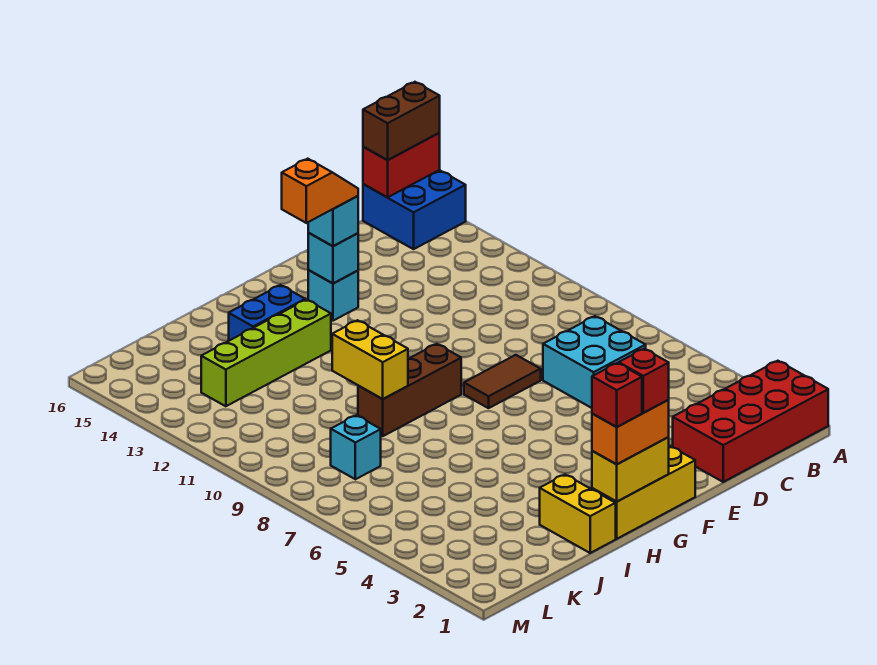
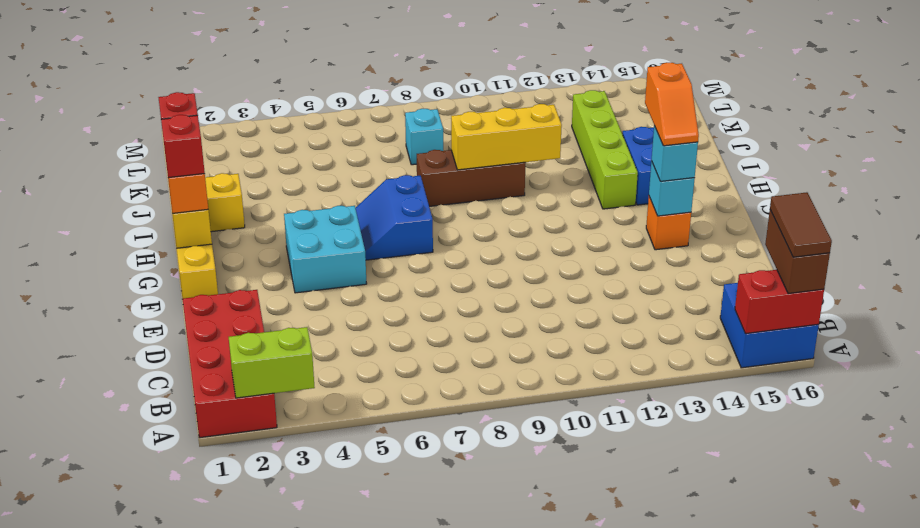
none -> lime brick A2:A3 level 2
red brick A16:B16 level 2 -> red brick A15:A16 level 2
cyan brick C6:D7 level 1 -> cyan brick F4:G5 level 1
brown tile E8:F8 level 1 -> brown tile A16:B16 level 4
cyan brick F14 level 1 -> orange brick F14 level 1
none -> blue slope G6:H7 level 1 top 7
brown brick G9:I9 level 1 -> brown brick I8:I10 level 1
yellow brick I9:I10 level 2 -> yellow brick I9:I11 level 2

